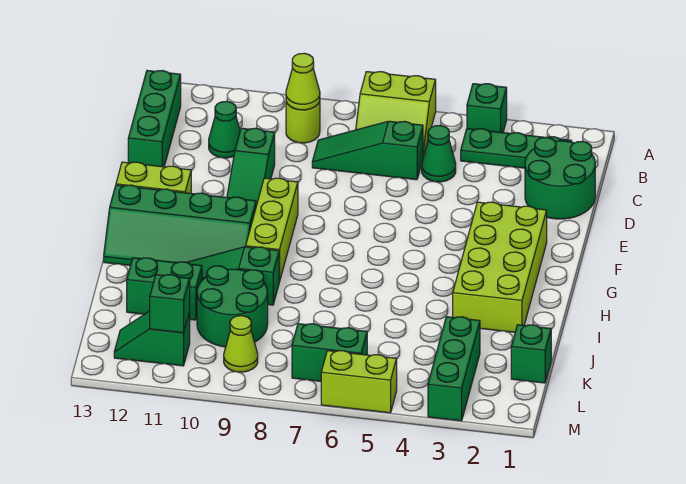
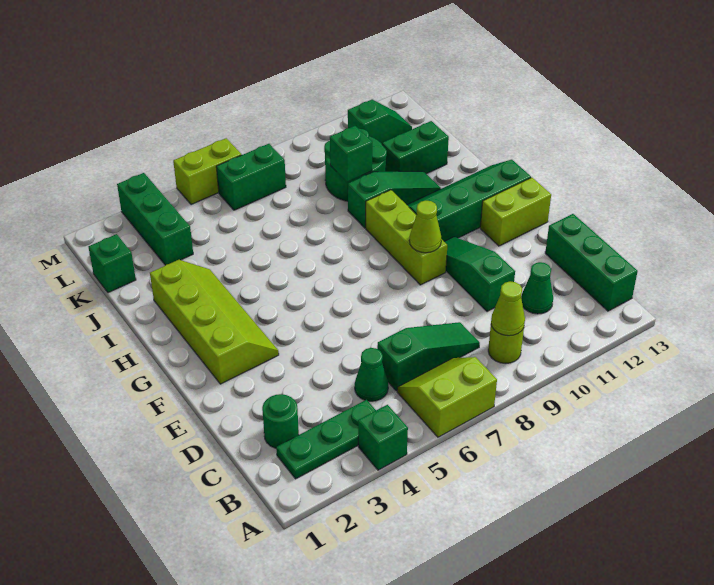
green round brick C1:D2 level 1 -> green round brick C2 level 1
lime brick F2:I3 level 1 -> lime slope F2:I3 level 1 top 2
lime cone L9 level 1 -> lime cone F9 level 2
green brick L11 level 2 -> green brick J9 level 2

